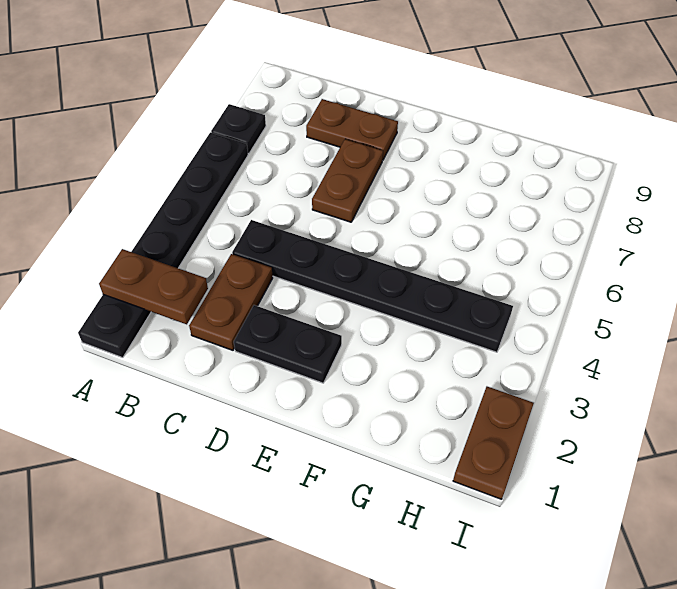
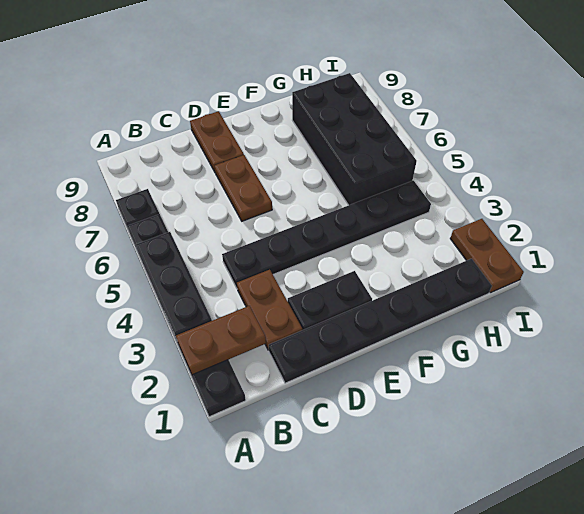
none -> black plate A3:A5 level 2
none -> black plate C1:H1 level 1
brown plate C8:D8 level 1 -> brown plate D8:D9 level 1
none -> black brick G5:H8 level 1

